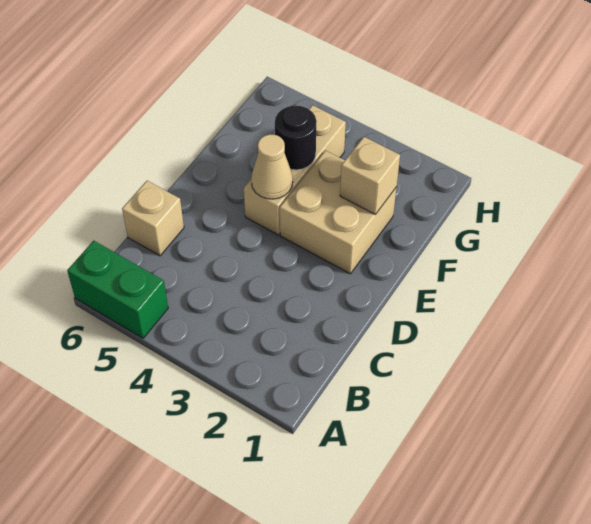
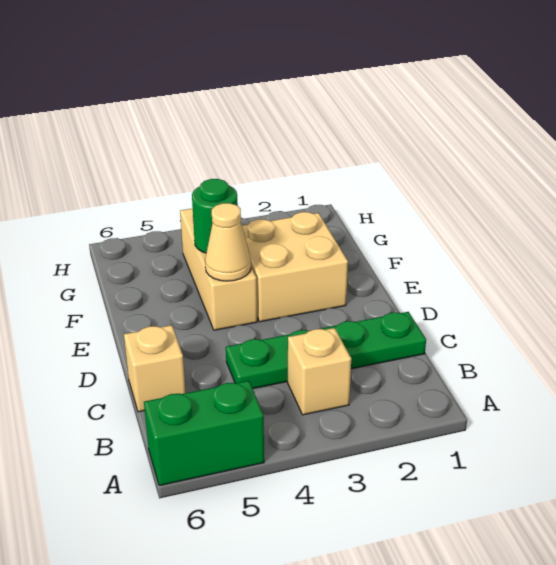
none -> green plate C1:C4 level 1
tan brick F2 level 2 -> tan brick B3 level 1
black round brick F4 level 2 -> green round brick F4 level 2

